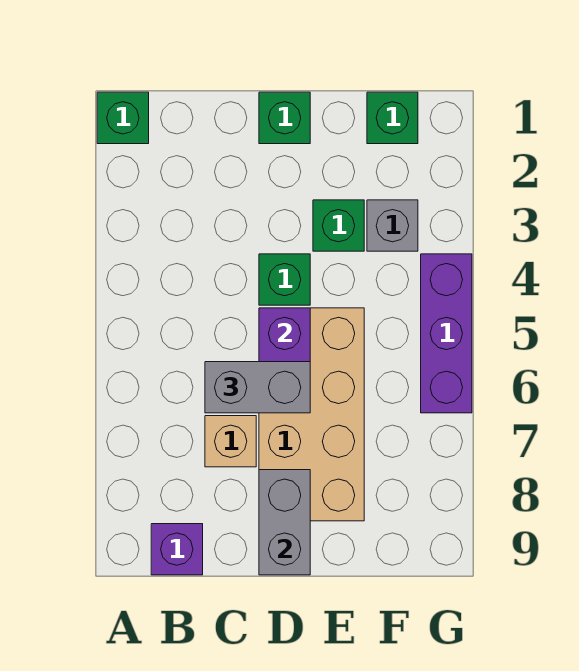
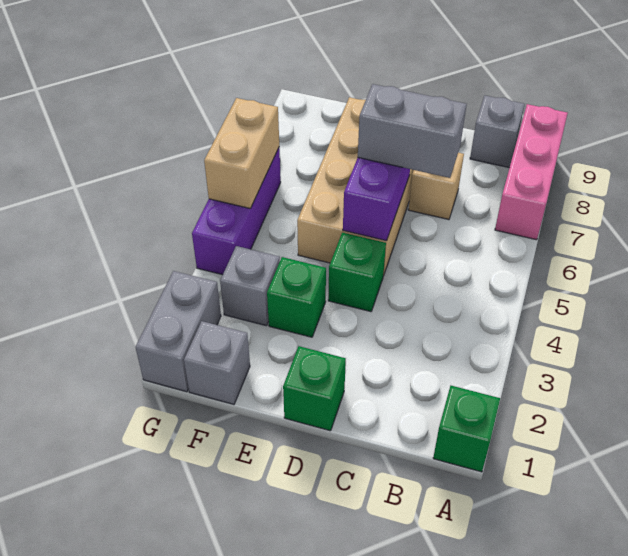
none -> pink brick A7:A9 level 1
purple brick B9 level 1 -> grey brick B9 level 1
grey brick D8:D9 level 2 -> grey brick G1:G2 level 1
green brick F1 level 1 -> grey brick F1 level 1
none -> tan brick G5:G6 level 2

